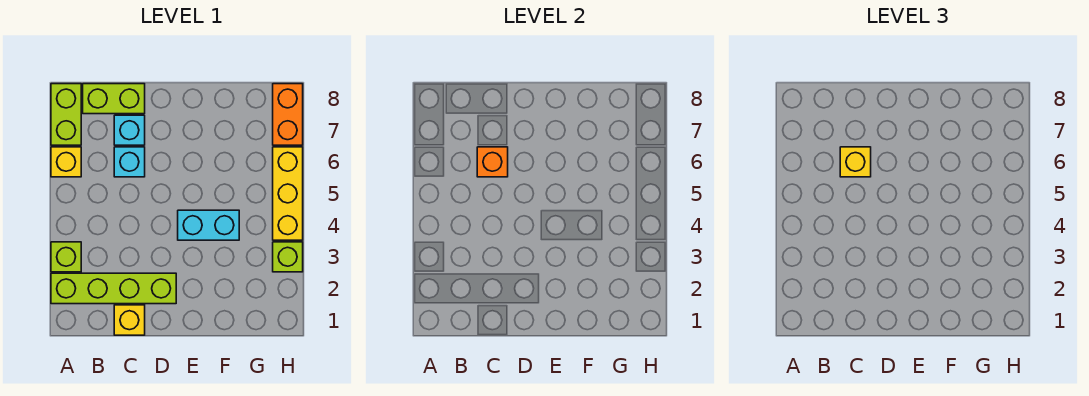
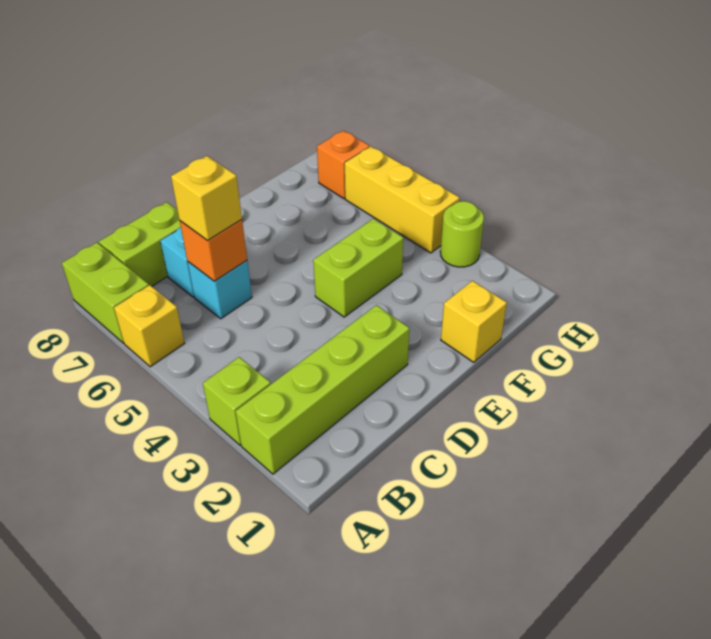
yellow brick C1 level 1 -> yellow brick F1 level 1
cyan brick E4:F4 level 1 -> lime brick E4:F4 level 1
lime brick H3 level 1 -> lime round brick H3 level 1
orange brick H7:H8 level 1 -> orange brick H7 level 1

